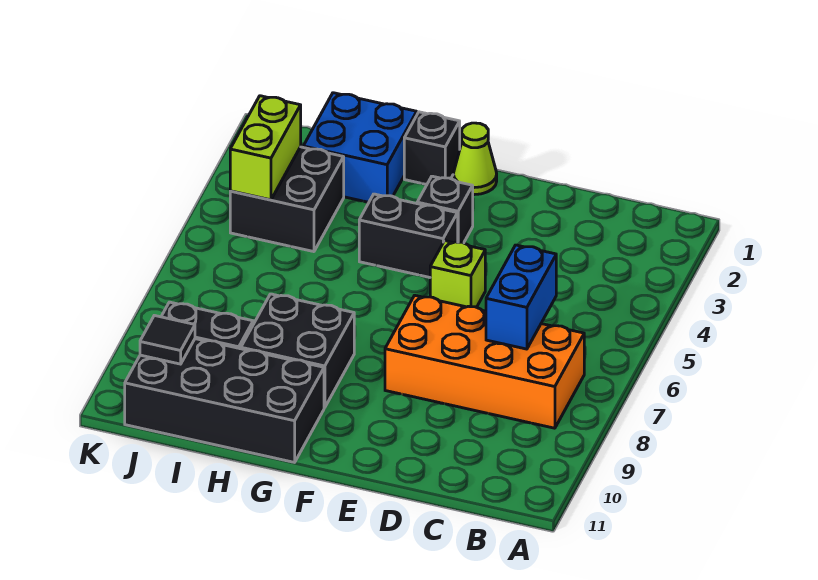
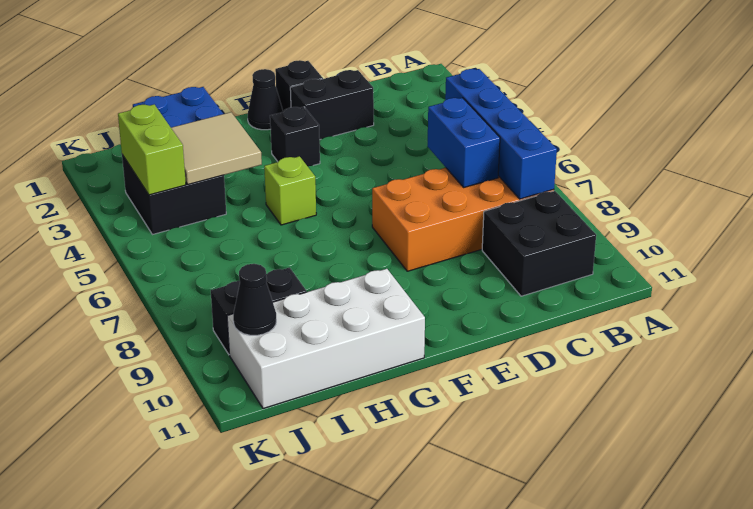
none -> blue brick B5:B8 level 2
lime brick E5 level 1 -> lime brick G5 level 1
lime cone F1 level 1 -> black cone F1 level 1
black brick F4:G4 level 1 -> black brick D2:E2 level 1
black brick G1 level 1 -> black brick E1 level 1
black brick G8:H9 level 1 -> black brick B9:C10 level 1
black brick G10:J11 level 1 -> white brick G10:J11 level 1
none -> tan tile H3:I4 level 2
black tile J10 level 2 -> black cone J10 level 2

